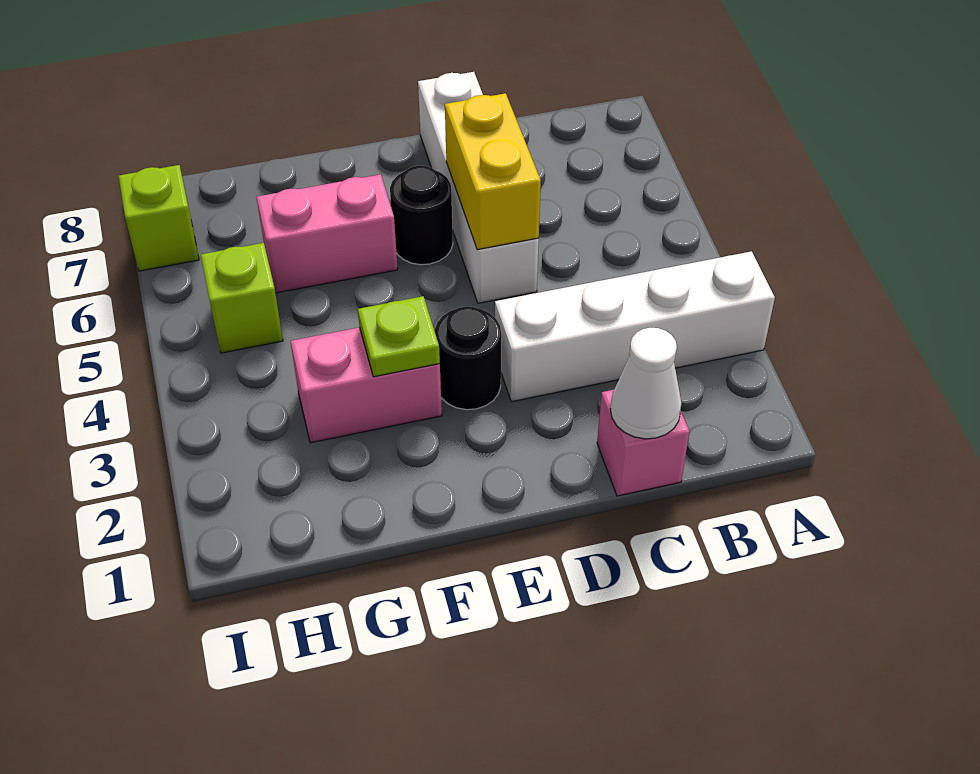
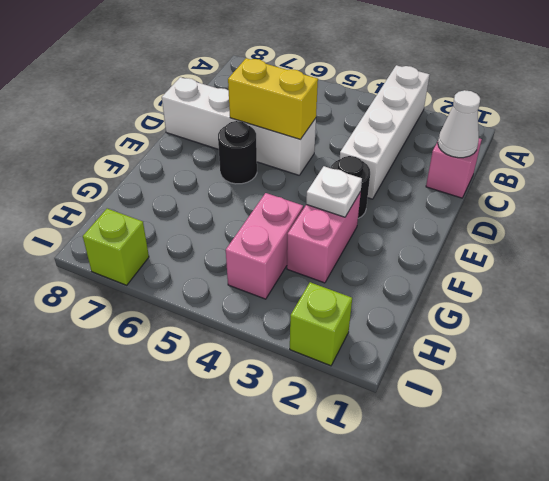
lime plate F3 level 2 -> white plate F3 level 2
pink brick F6:G6 level 1 -> pink brick G4:H4 level 1
lime brick H5 level 1 -> lime brick I2 level 1

